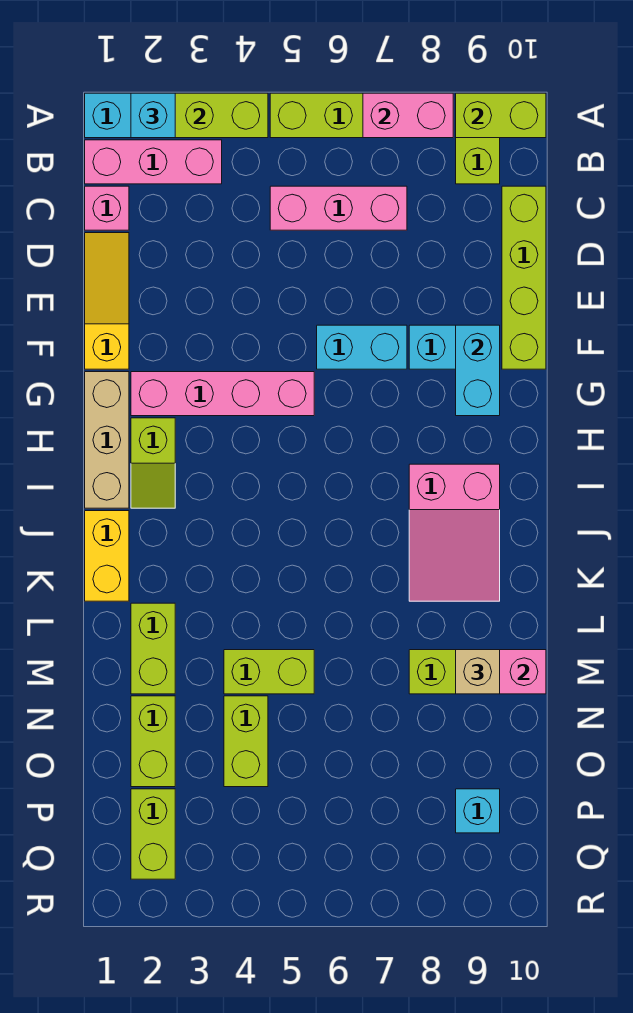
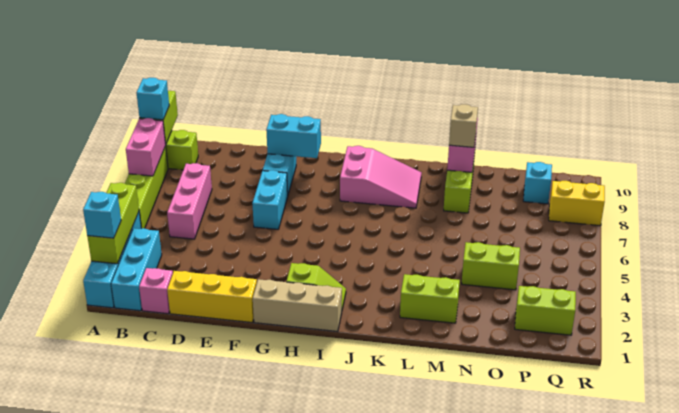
none -> cyan brick A9 level 3
pink brick B1:B3 level 1 -> cyan brick B1:B3 level 1
lime brick C10:F10 level 1 -> none
yellow slope D1:F1 level 1 top F -> yellow brick D1:F1 level 1
pink brick G2:G5 level 1 -> none
yellow brick J1:K1 level 1 -> yellow brick Q8:R8 level 1
lime brick M4:M5 level 1 -> none
lime brick N2:O2 level 1 -> none

